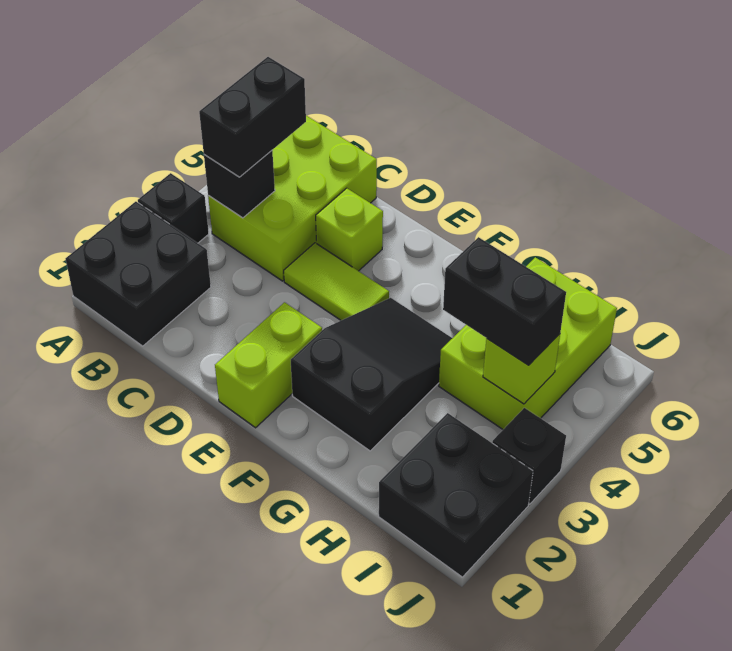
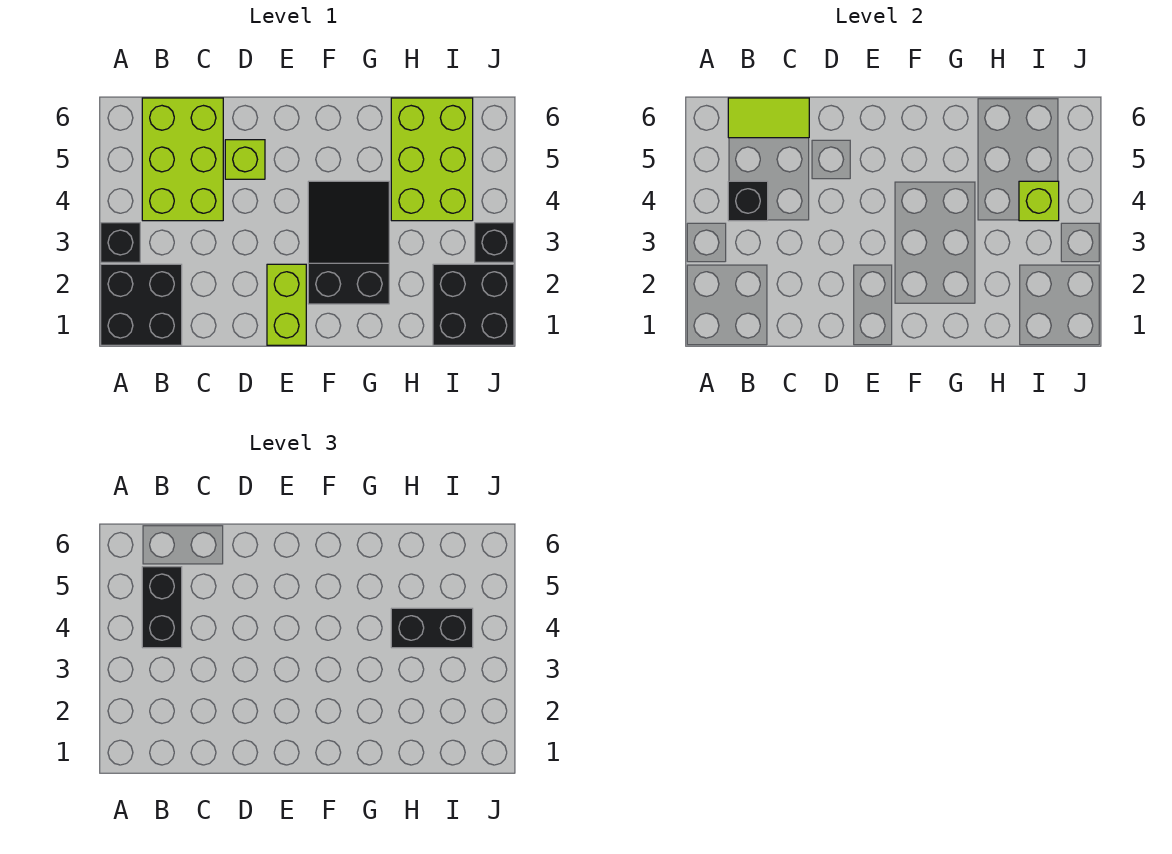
lime tile D4:E4 level 1 -> lime tile B6:C6 level 2

